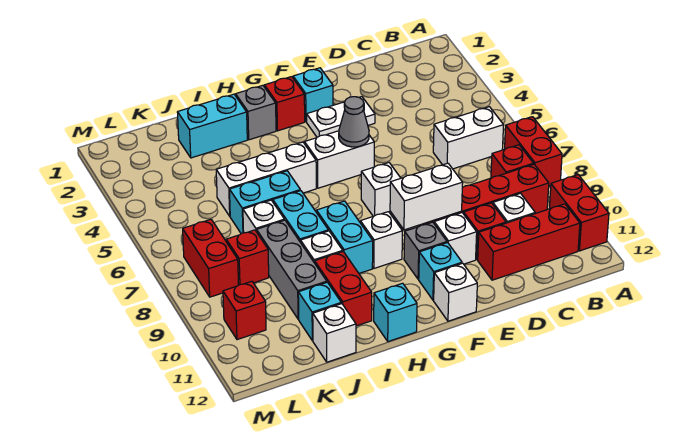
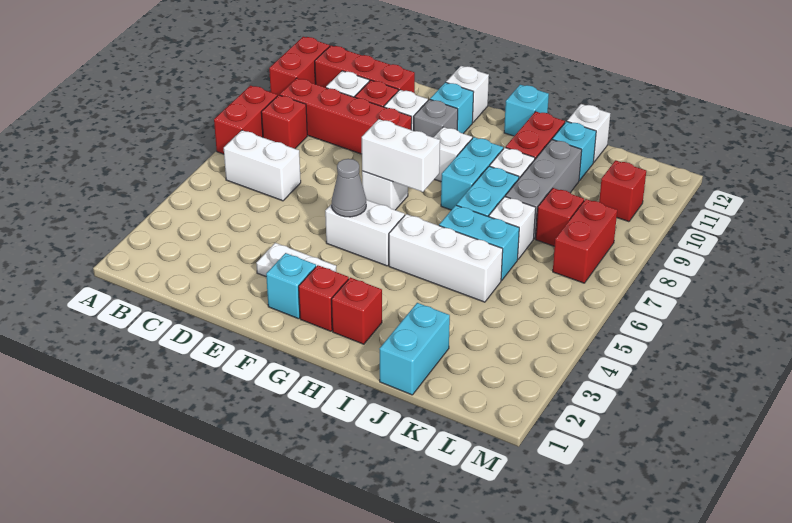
white brick E9:F9 level 2 -> white brick F7:G7 level 2
grey brick H2 level 1 -> red brick H2 level 1
cyan brick I2:J2 level 1 -> cyan brick J1:J2 level 1

